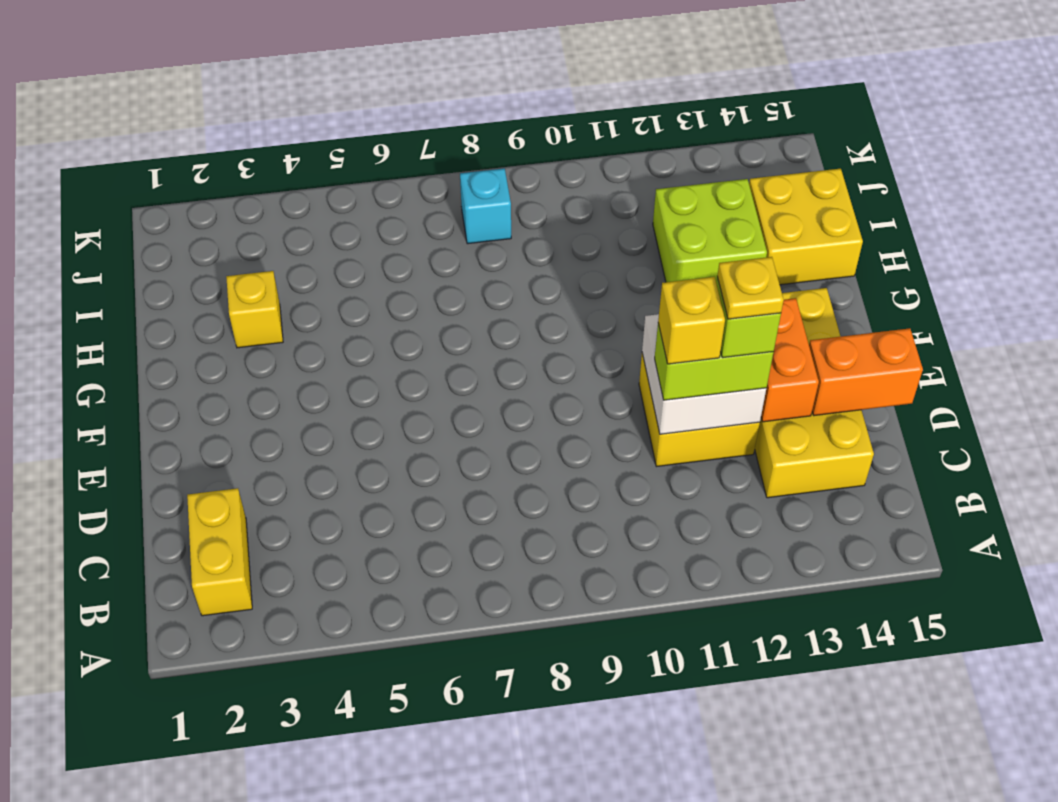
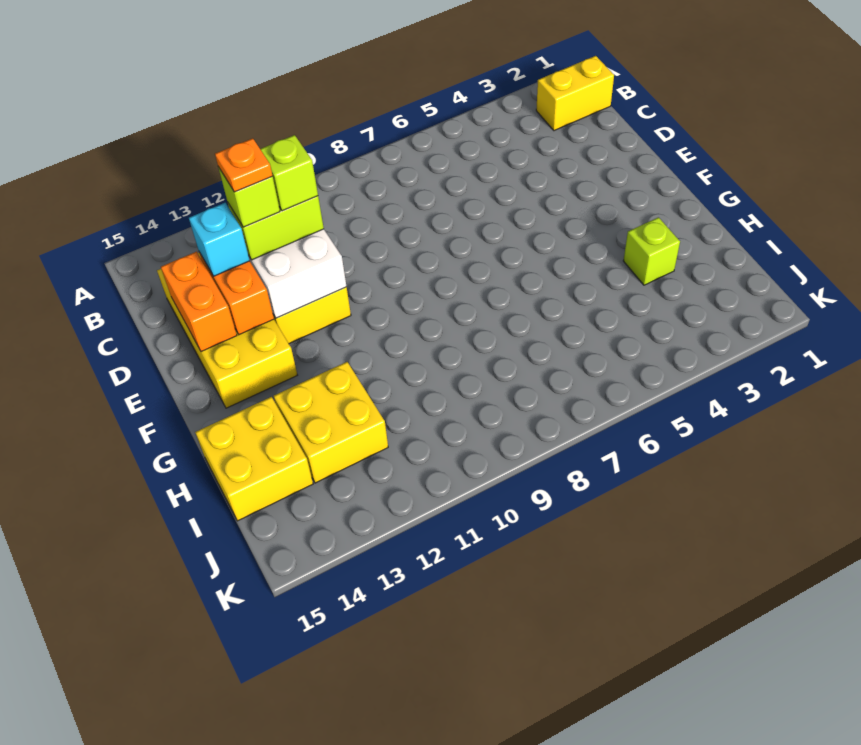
yellow brick B2:C2 level 1 -> yellow brick B1:B2 level 1
yellow brick D11 level 4 -> lime brick D11 level 4
yellow plate D12 level 5 -> orange plate D12 level 5
orange brick D14:D15 level 2 -> orange brick D14:E14 level 2
yellow brick H3 level 1 -> lime brick H3 level 1
lime brick H12:I13 level 1 -> yellow brick H12:I13 level 1
cyan brick J8 level 1 -> cyan brick D13 level 3

